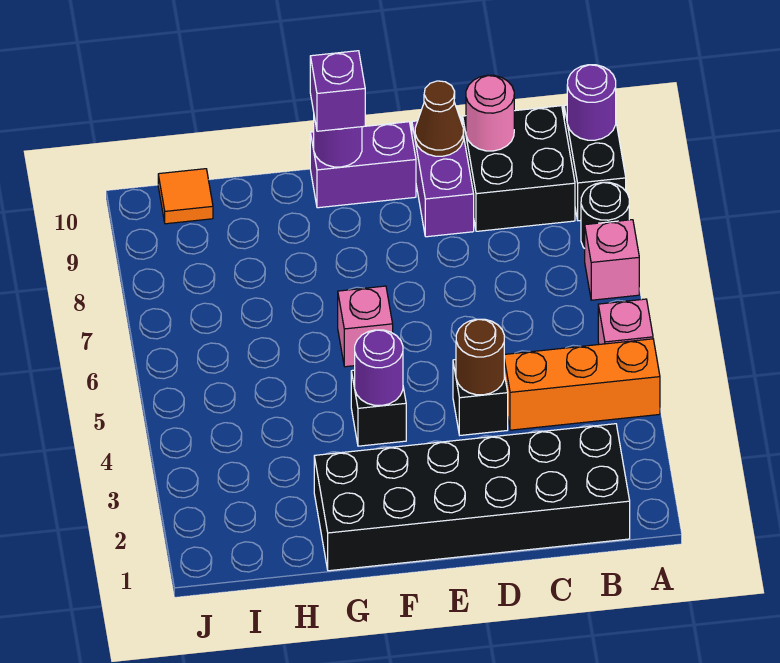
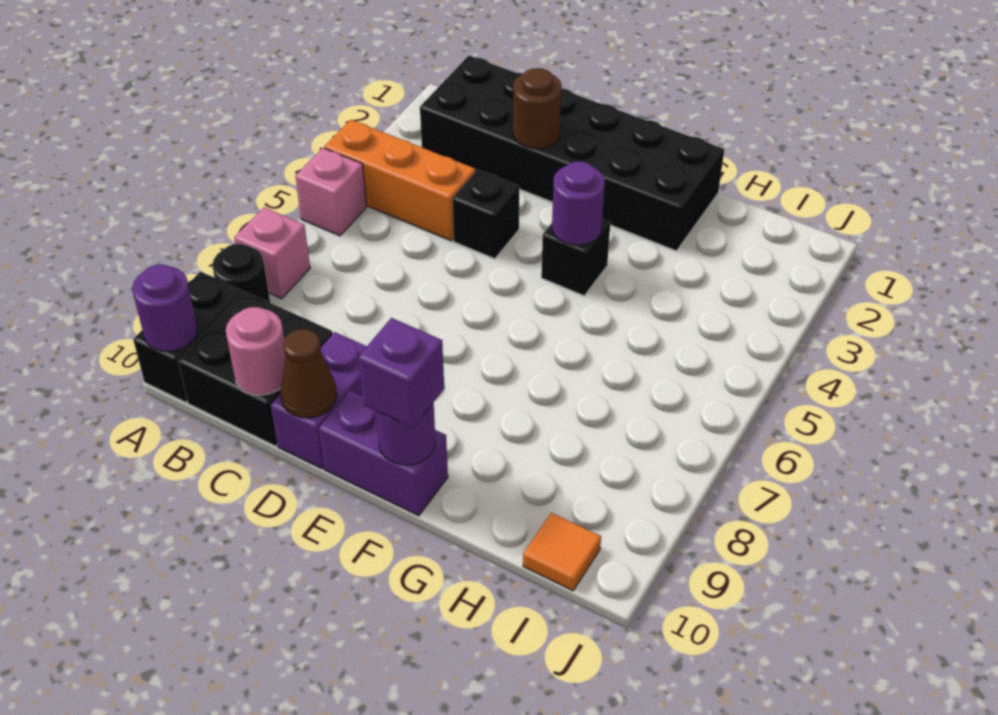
brown round brick D4 level 2 -> brown round brick D2 level 2
pink brick F6 level 1 -> none

